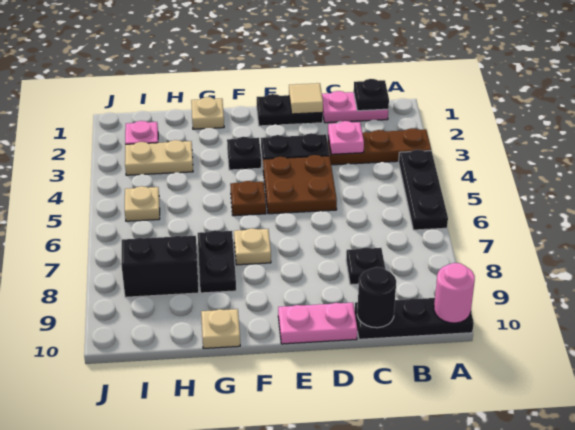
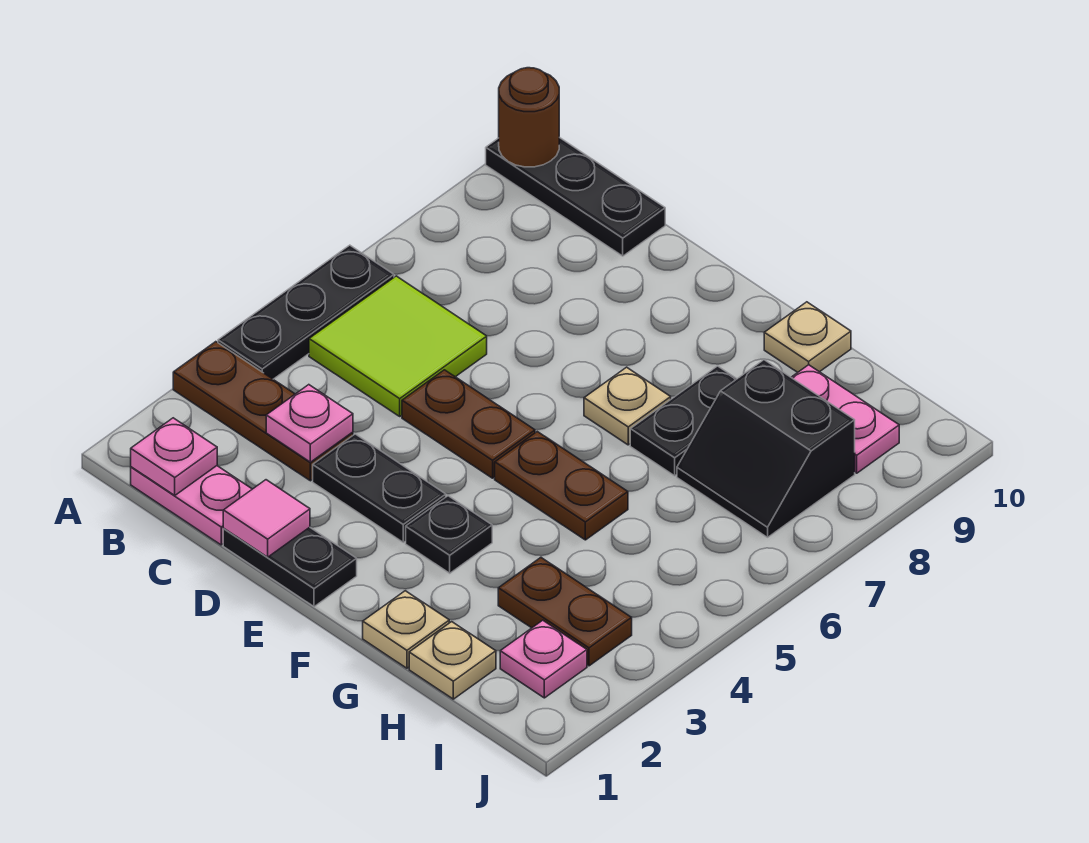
pink round brick A10 level 2 -> brown round brick A10 level 2
black plate B1 level 2 -> pink plate B1 level 2
none -> lime tile B5:C6 level 1
black plate C8 level 1 -> none
black round brick C10 level 2 -> none
tan tile D1 level 2 -> pink tile D1 level 2
brown plate D4:E5 level 1 -> brown plate D5:E5 level 1
pink plate D10:E10 level 1 -> pink plate H9:I9 level 1
brown plate F5 level 1 -> brown plate F5:G5 level 1
tan plate H3:I3 level 1 -> brown plate H3:I3 level 1
tan plate I5 level 1 -> tan plate H1 level 1

